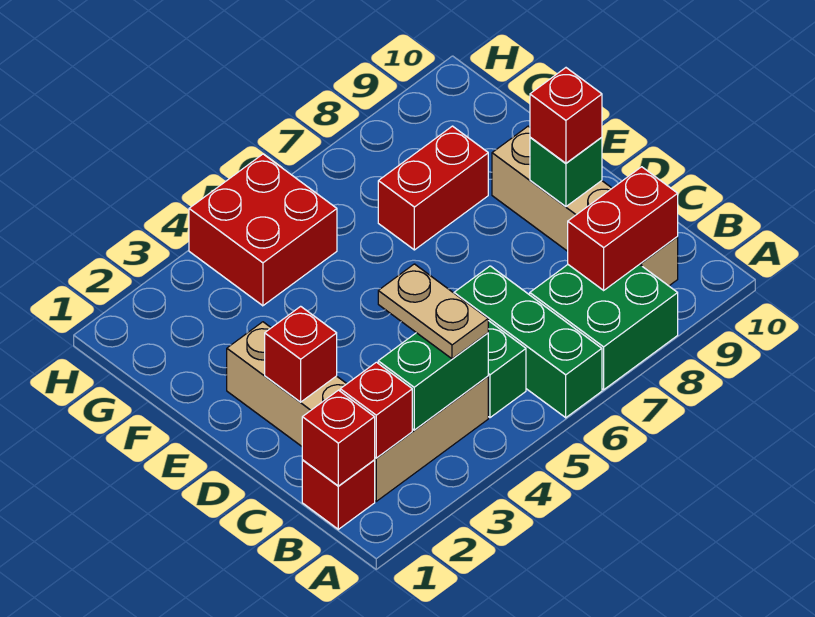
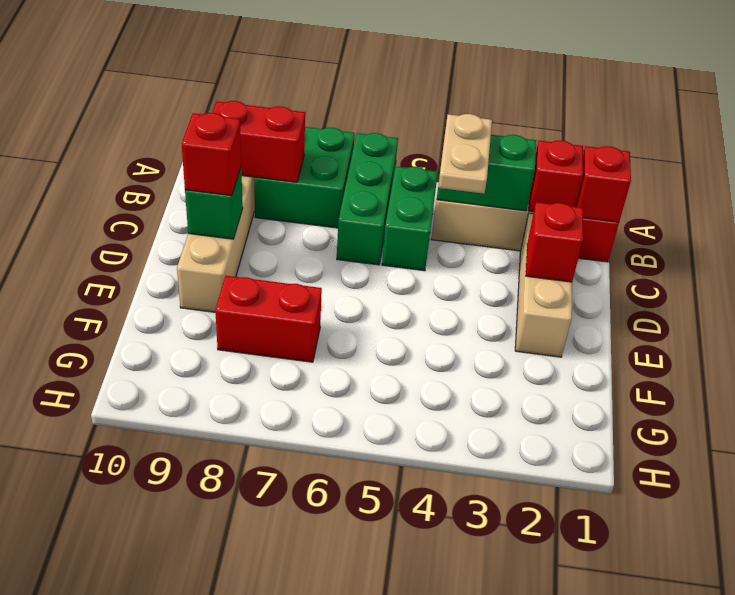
red brick G4:H5 level 1 -> none

